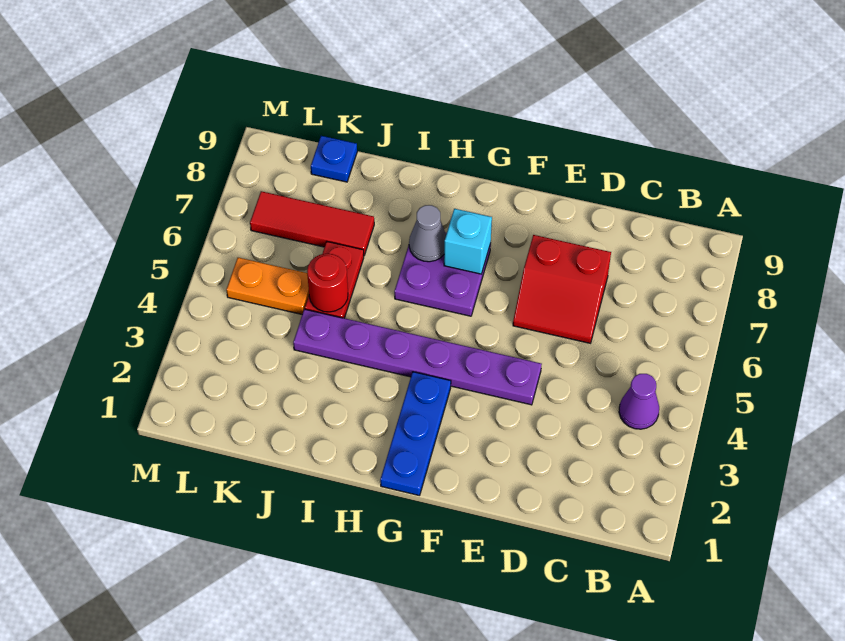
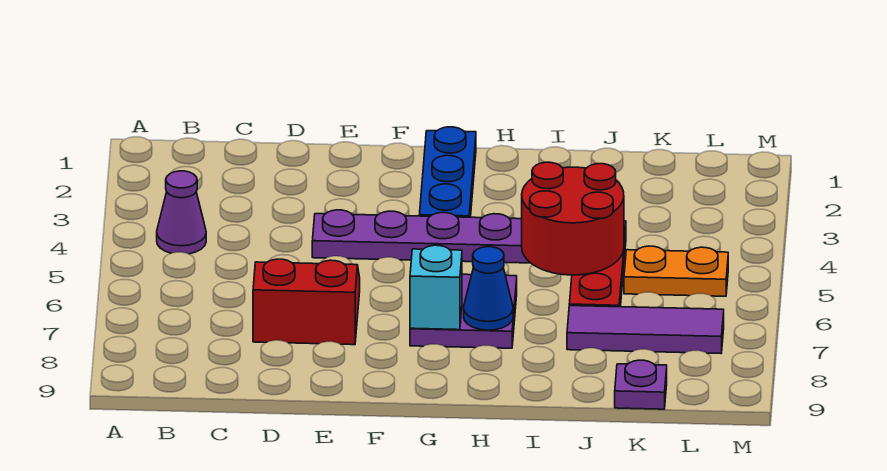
grey cone H7 level 2 -> blue cone H7 level 2
red round brick J5 level 2 -> red round brick I4:J5 level 2
red tile J7:L7 level 1 -> purple tile J7:L7 level 1
blue plate K9 level 1 -> purple plate K9 level 1

